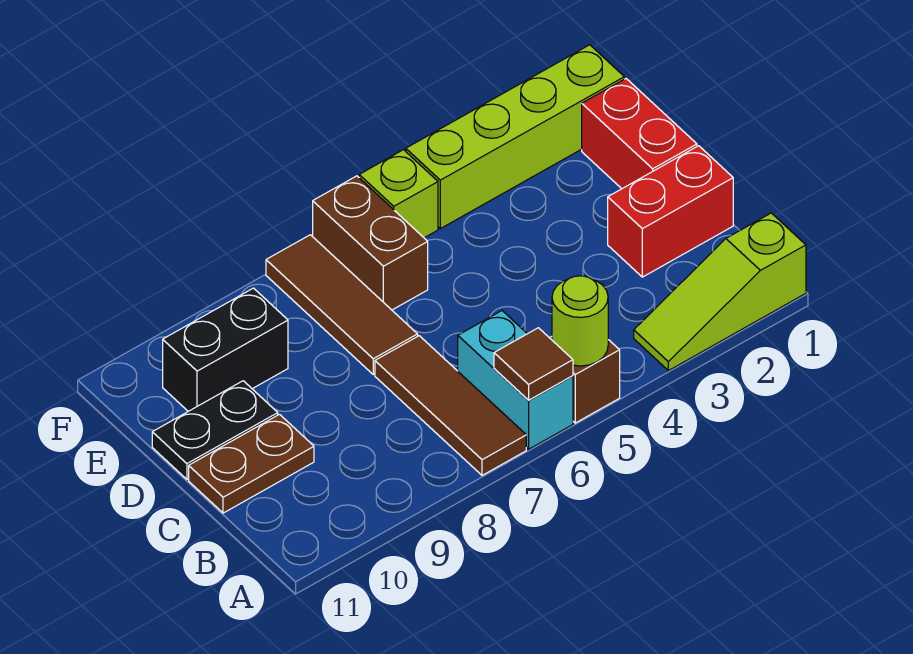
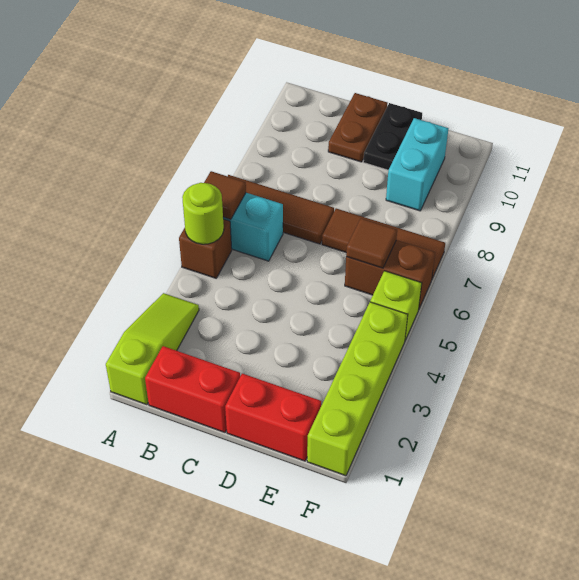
red brick C1:C2 level 1 -> red brick B1:C1 level 1
none -> brown tile E6 level 2
black brick E9:E10 level 1 -> cyan brick E9:E10 level 1

